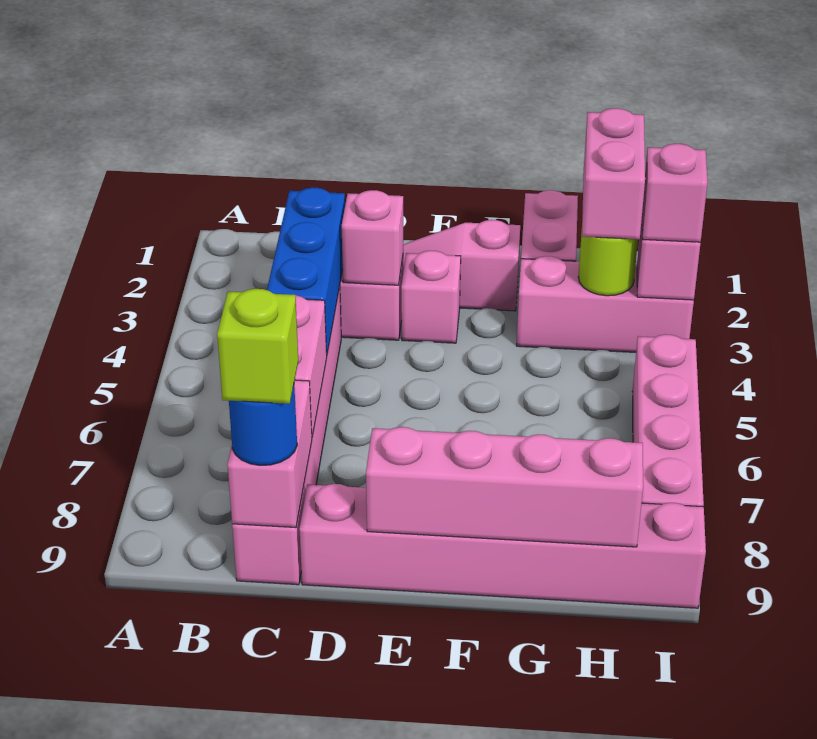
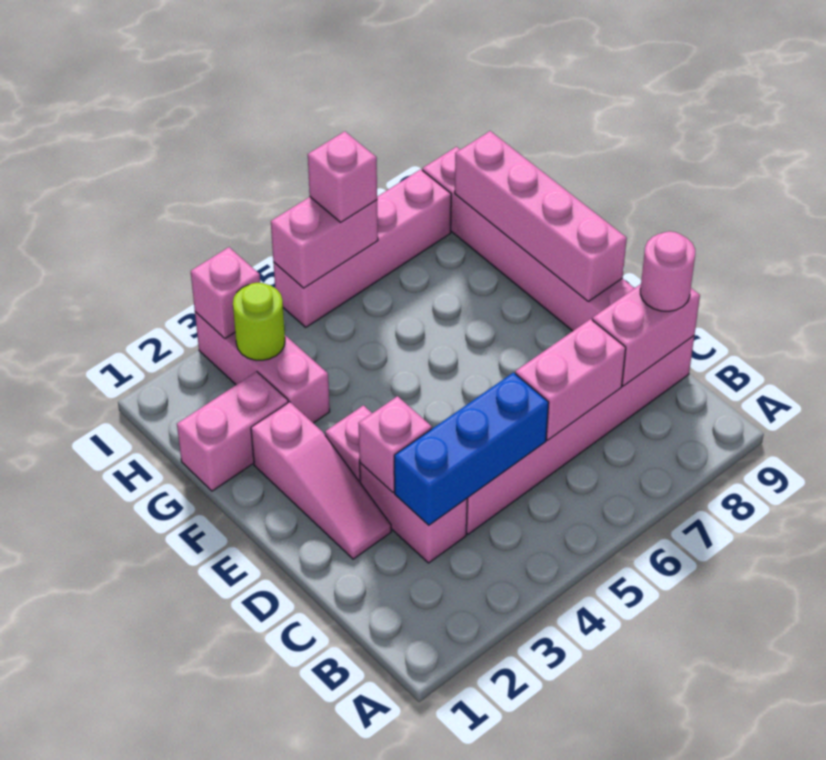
blue round brick C9 level 3 -> pink round brick C9 level 3
lime brick C9 level 4 -> none
pink brick H2:H3 level 3 -> pink brick I5:I6 level 2
pink brick I3 level 3 -> pink brick I6 level 3

